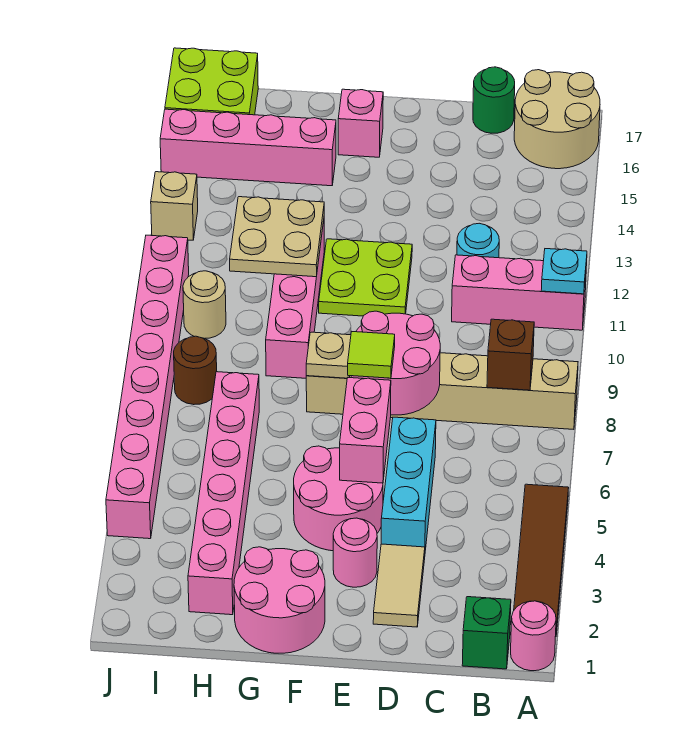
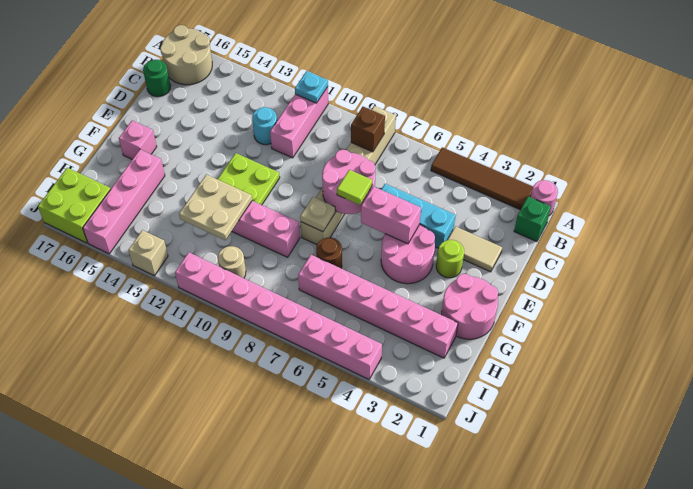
pink round brick E3 level 1 -> lime round brick E3 level 1
brown round brick I8 level 1 -> brown round brick G7 level 1

